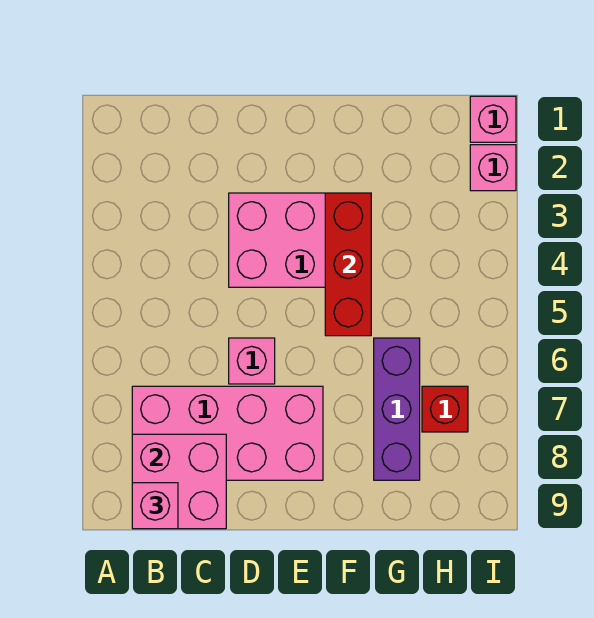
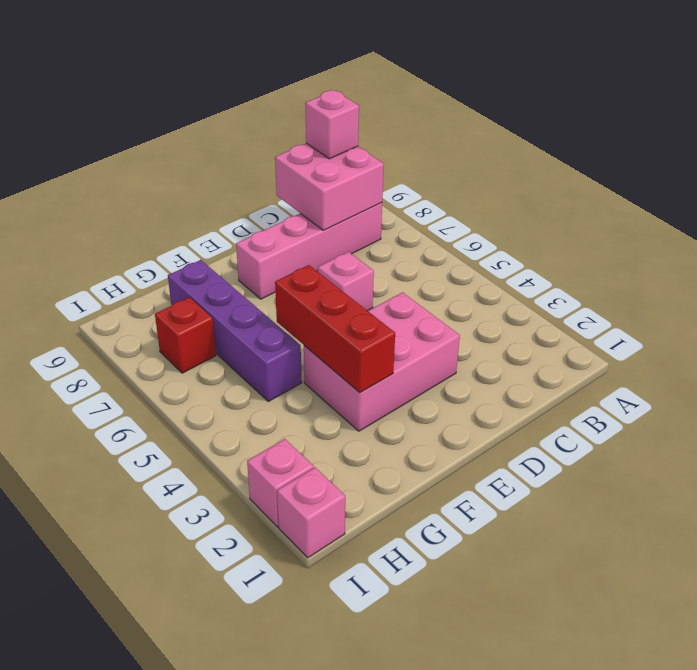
pink brick B7:E8 level 1 -> pink brick B8:E8 level 1
purple brick G6:G8 level 1 -> purple brick G5:G8 level 1

